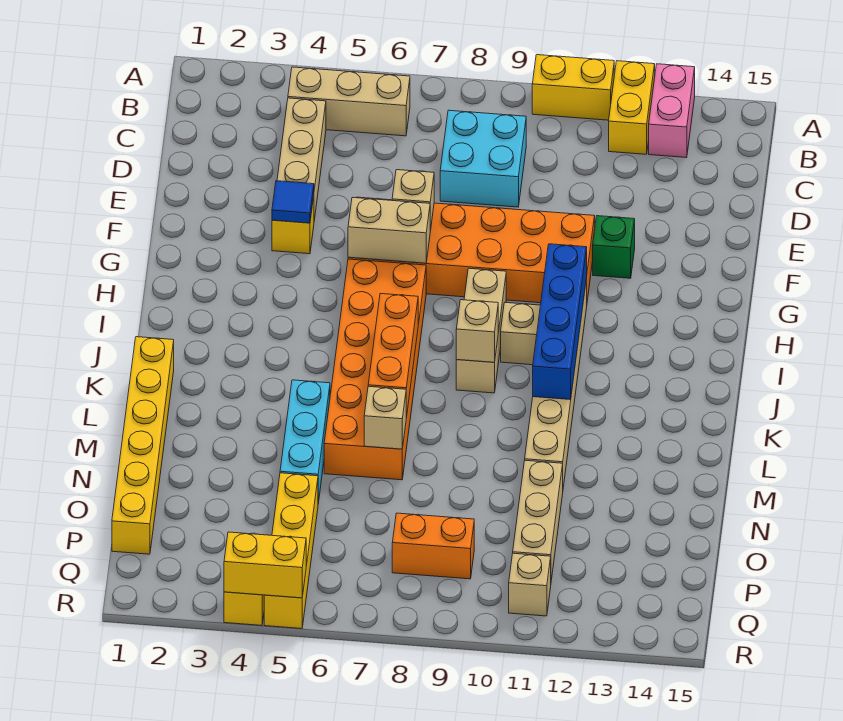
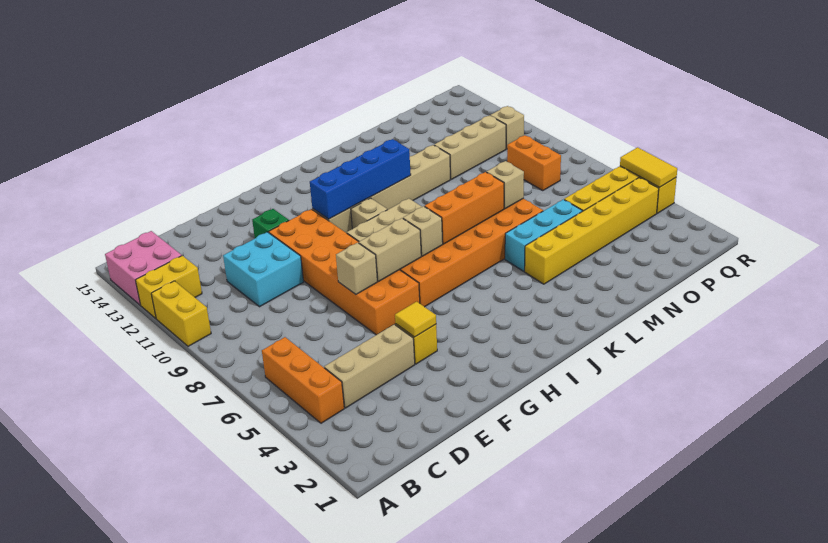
pink brick A13:B13 level 1 -> pink brick A13:B14 level 1
tan brick B4:B6 level 1 -> orange brick B4:B6 level 1
cyan brick C8:D9 level 1 -> cyan brick D10:E11 level 1
blue tile F4 level 2 -> yellow tile F4 level 2
tan brick G6:G7 level 2 -> tan brick G7:H7 level 2
tan brick J9 level 2 -> tan brick I7 level 2
yellow brick K1:P1 level 1 -> yellow brick L4:Q4 level 1
yellow brick R4:R5 level 2 -> yellow tile R4:R5 level 2

